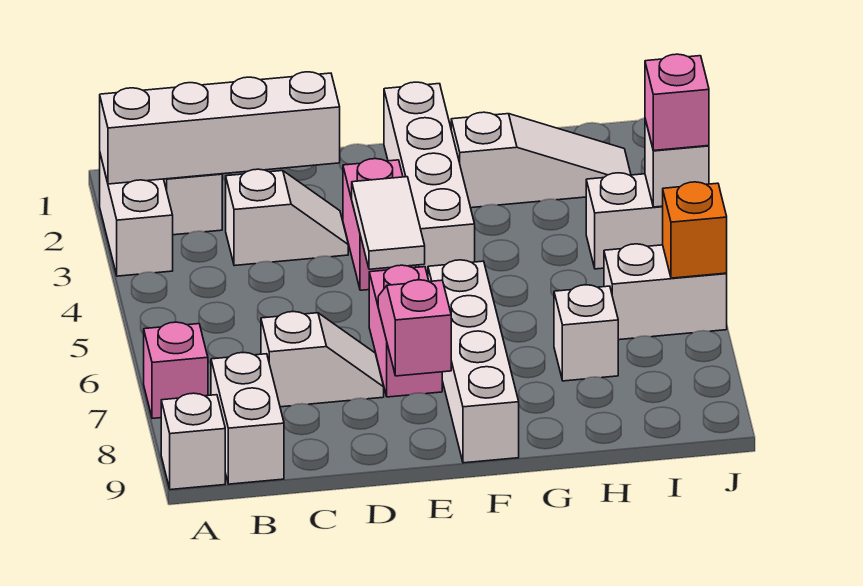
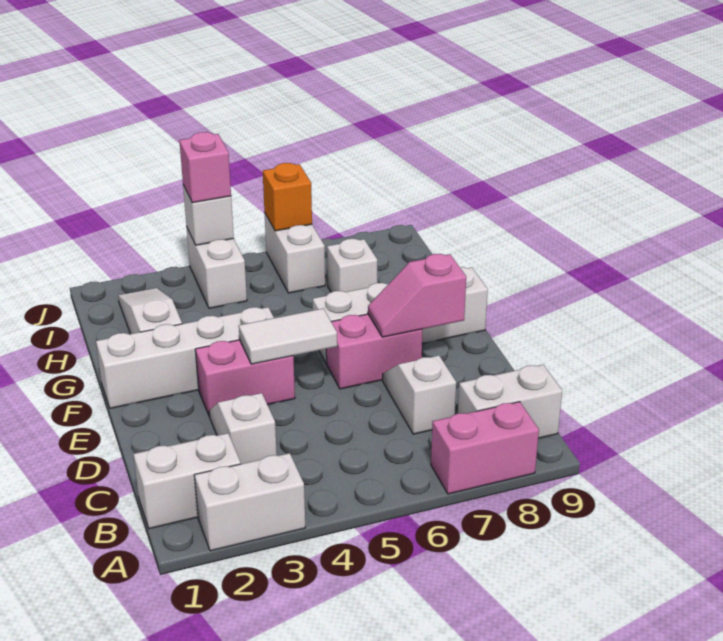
white brick A2:D2 level 2 -> none
pink brick A7 level 1 -> pink brick A7:A8 level 1
white brick A9 level 1 -> none

